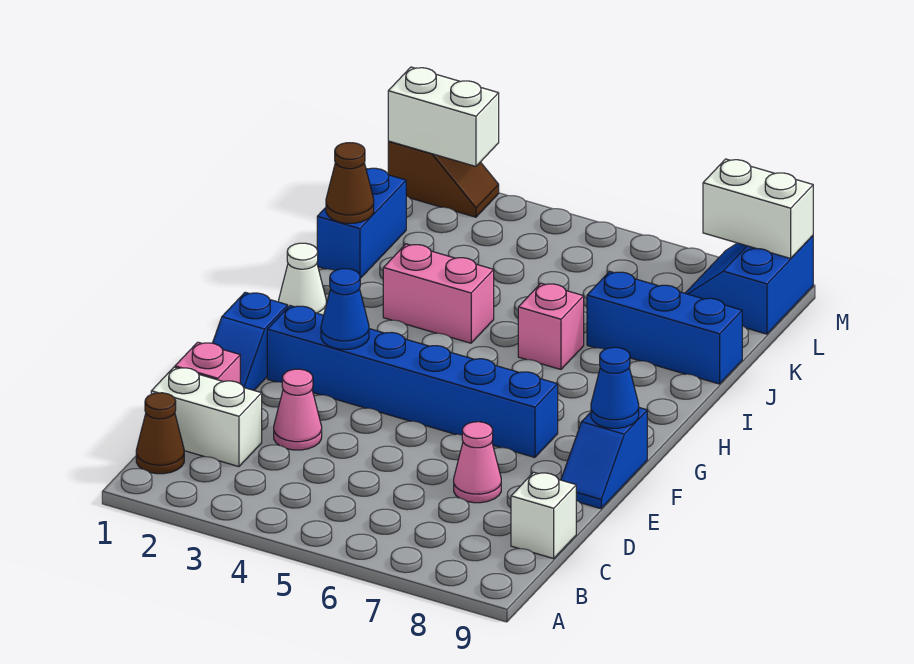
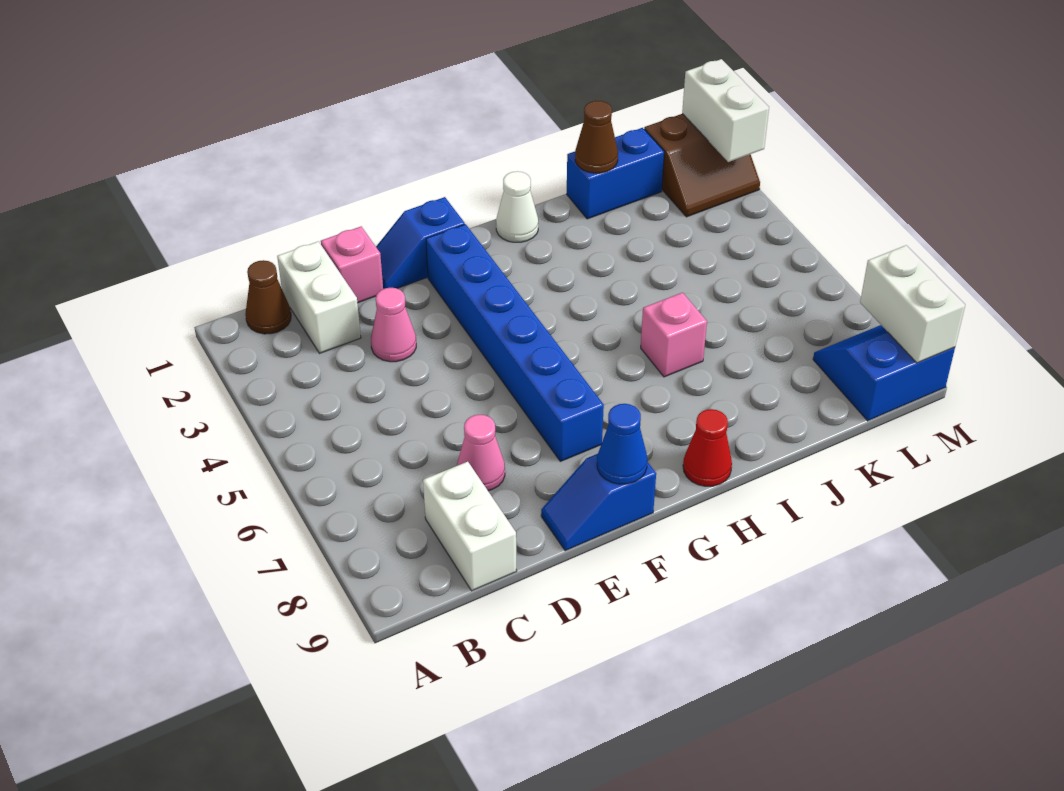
white brick C9 level 1 -> white brick C8:C9 level 1
blue cone F3 level 2 -> none
none -> red cone H9 level 1
pink brick I3:I4 level 1 -> none
blue brick J7:J9 level 1 -> none
brown slope M1:M2 level 1 top 1 -> brown slope L1:M2 level 1 top 1

